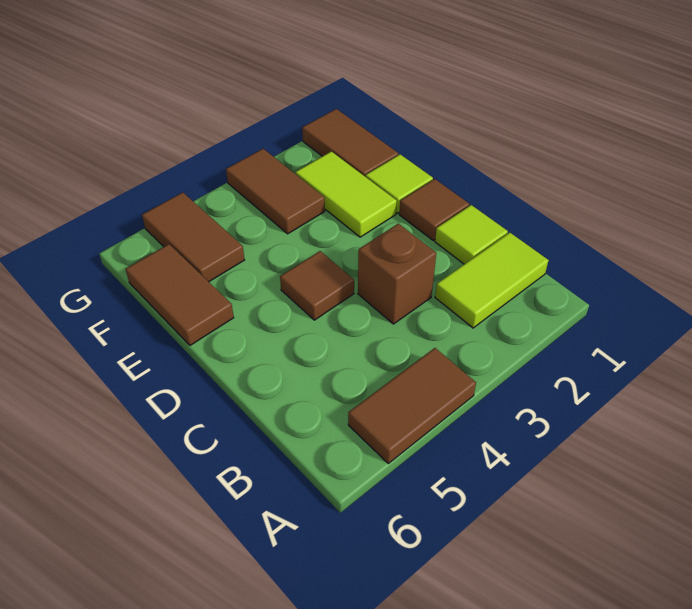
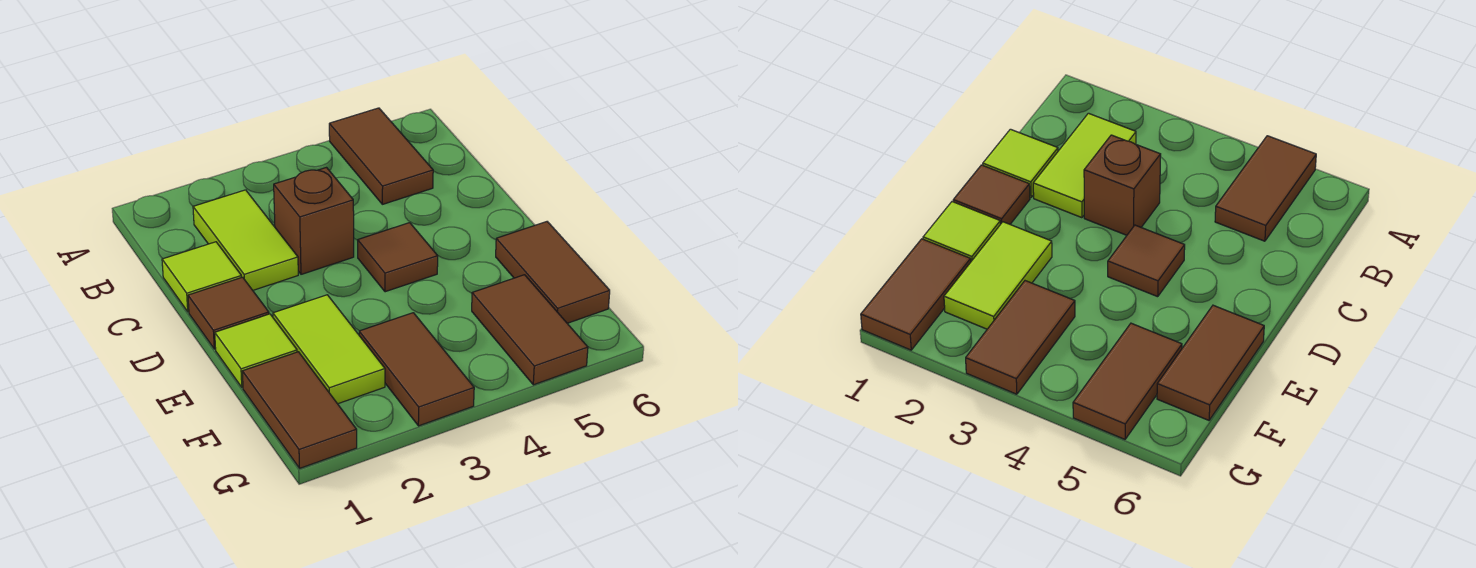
brown tile A4:A5 level 1 -> brown tile A5:B5 level 1
lime tile B1:B2 level 1 -> lime tile B2:C2 level 1

